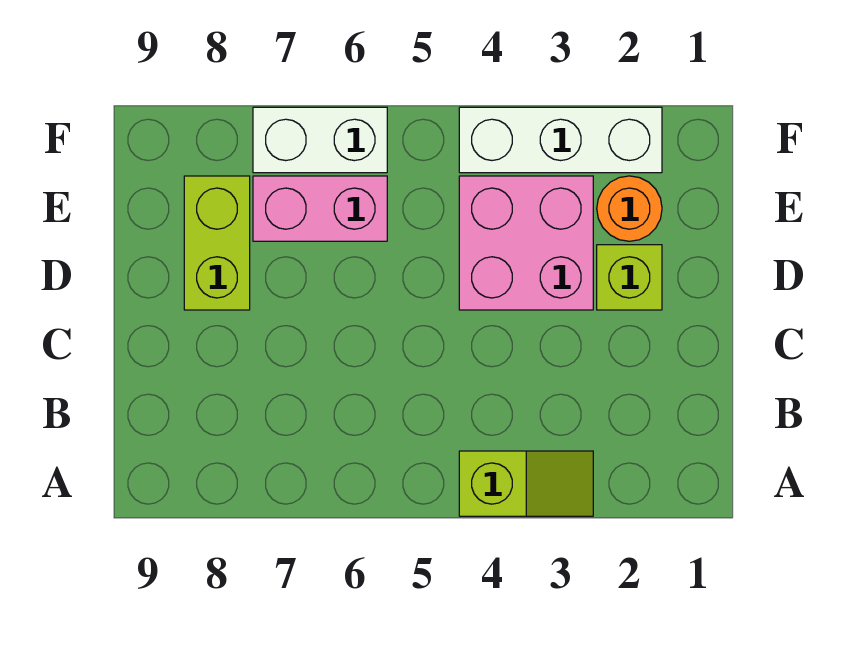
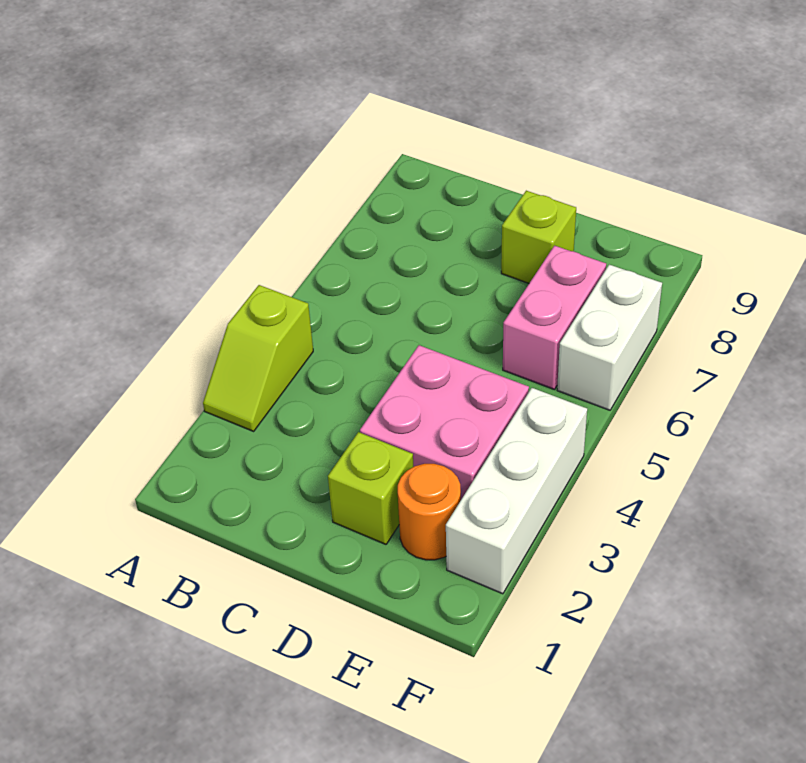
lime brick D8:E8 level 1 -> lime brick D8 level 1

